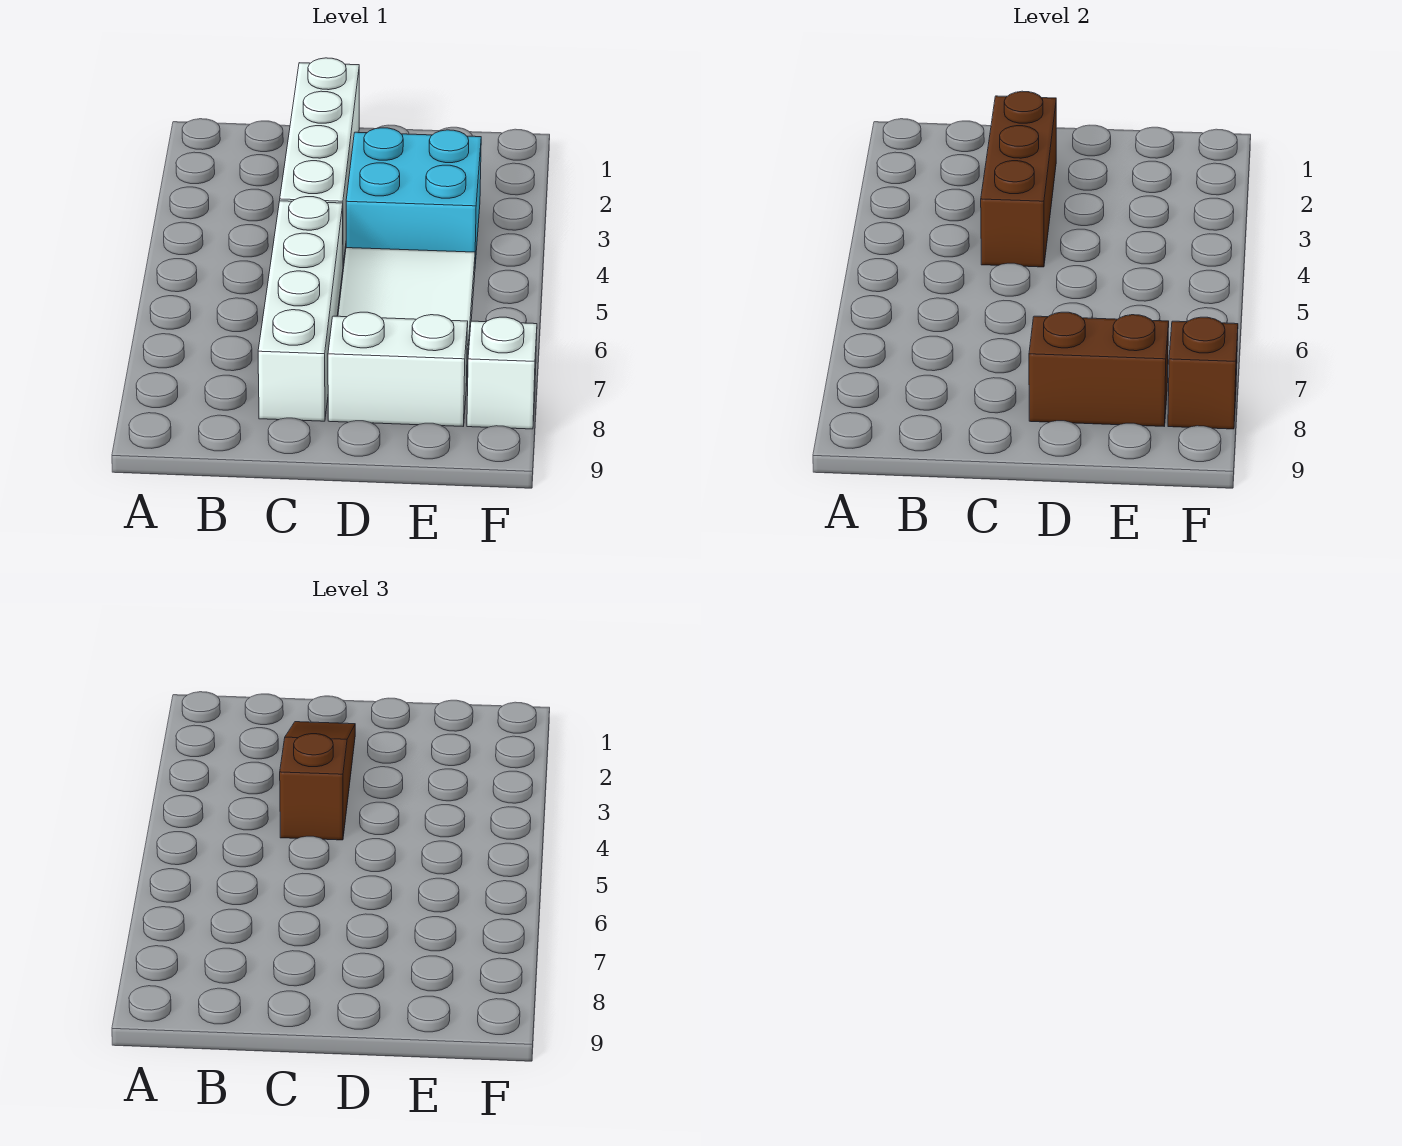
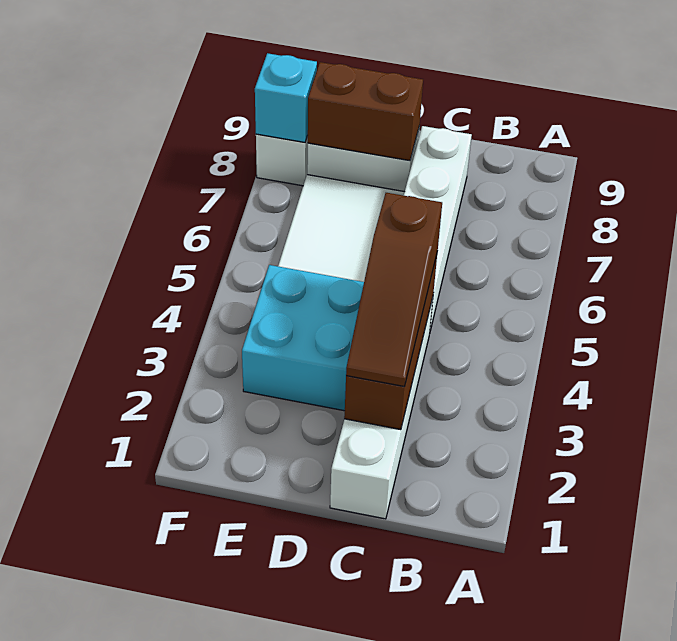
brown brick F8 level 2 -> cyan brick F8 level 2

